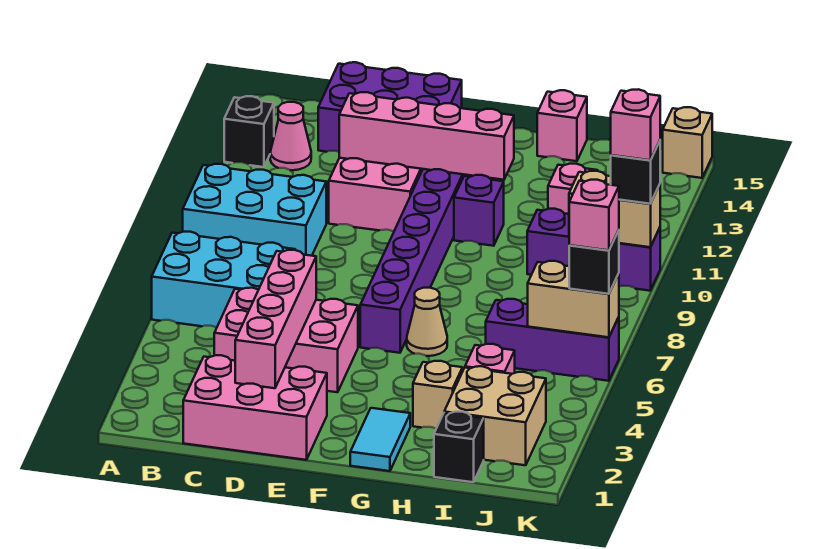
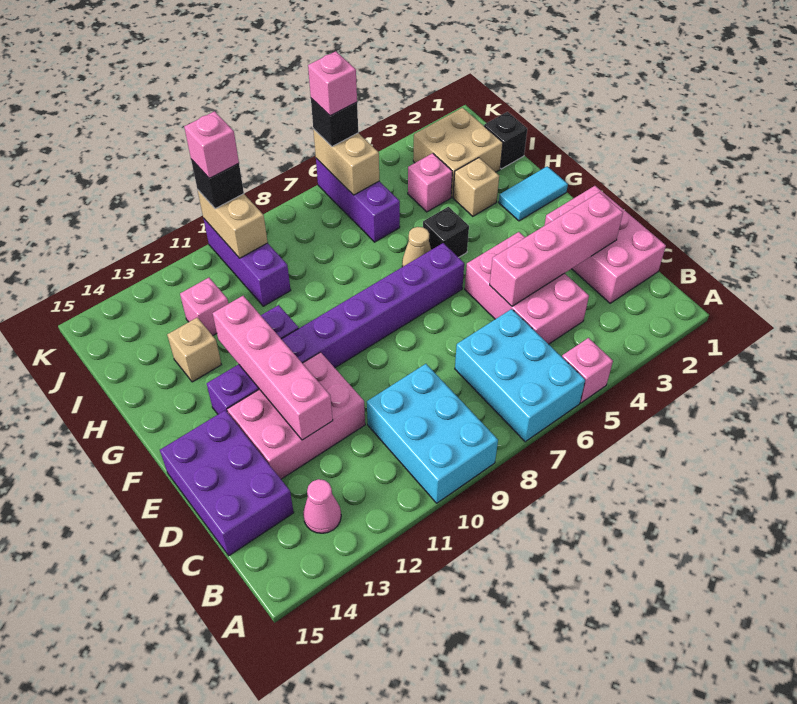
black brick A13 level 1 -> black brick G5 level 1
pink brick H15 level 1 -> pink brick A5 level 1
tan brick K15 level 1 -> tan brick H13 level 1

